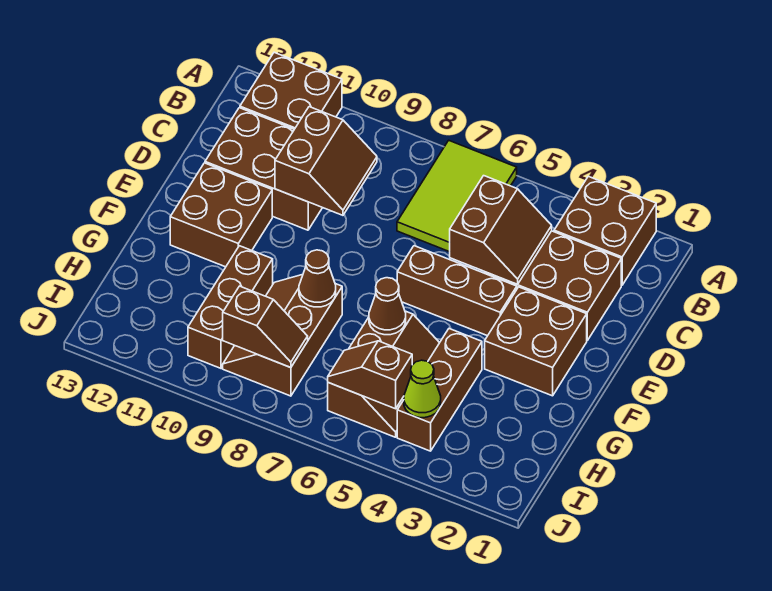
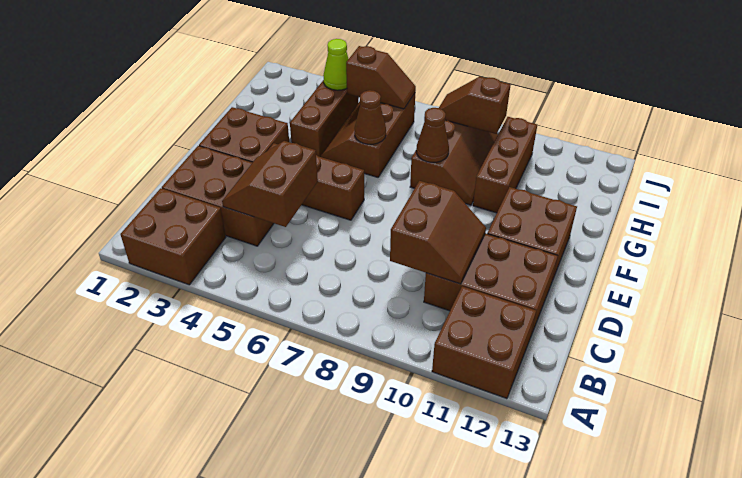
lime tile A6:C7 level 1 -> none
brown slope C9:D10 level 2 top 10 -> brown slope C9:D10 level 2 top 9

